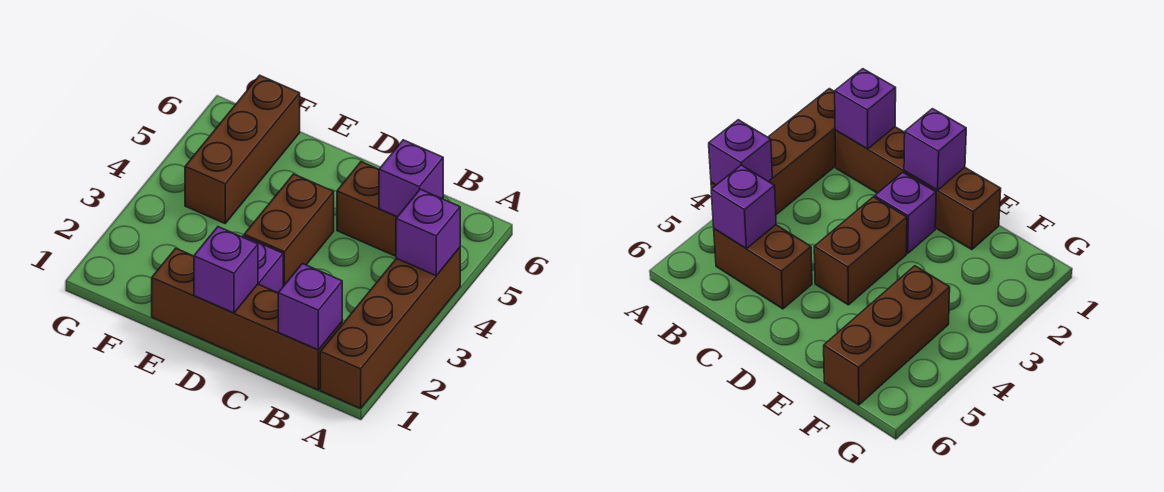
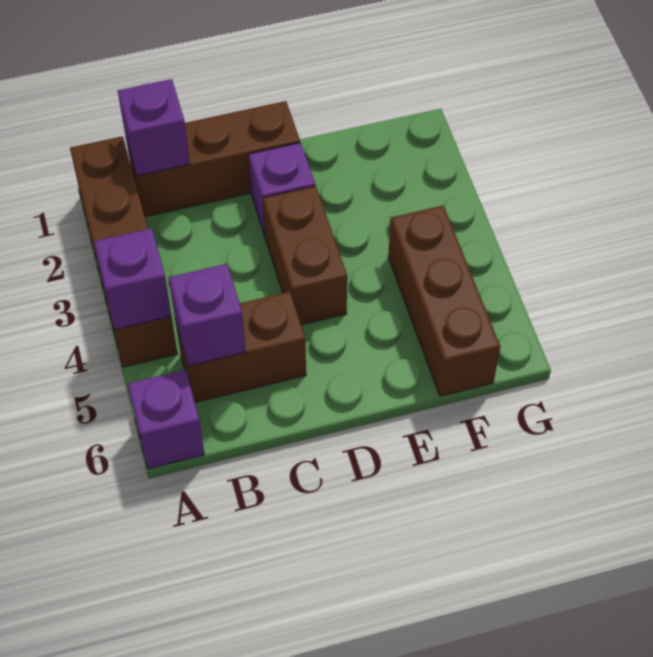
brown brick B1:E1 level 1 -> brown brick B1:D1 level 1
purple brick D1 level 2 -> purple brick A6 level 1

